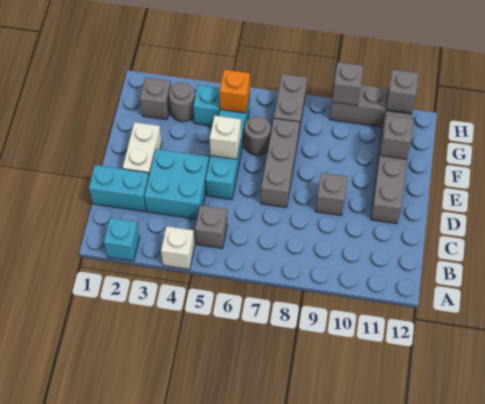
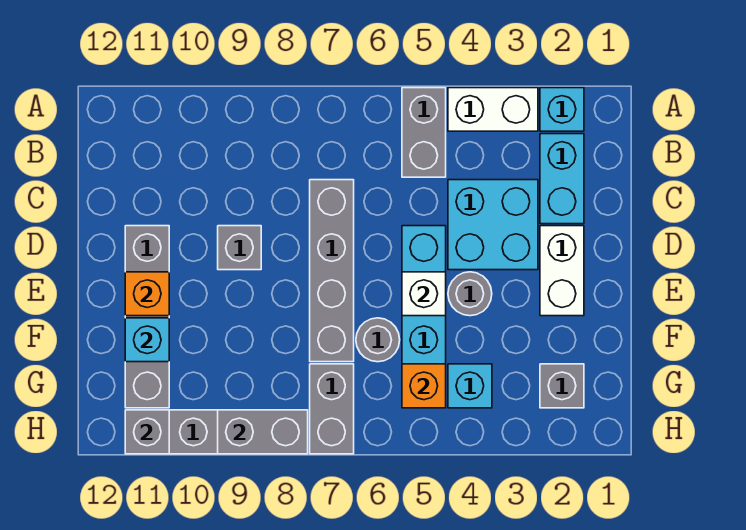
white brick A4 level 1 -> white brick A3:A4 level 1
grey brick B5 level 1 -> grey brick A5:B5 level 1
cyan brick C1:C2 level 1 -> cyan brick B2:C2 level 1
grey brick D7:F7 level 1 -> grey brick C7:F7 level 1
none -> orange brick E11 level 2
grey brick F11 level 2 -> cyan brick F11 level 2
grey round brick G3 level 1 -> grey round brick E4 level 1
grey brick H9 level 2 -> grey brick H8:H9 level 2

